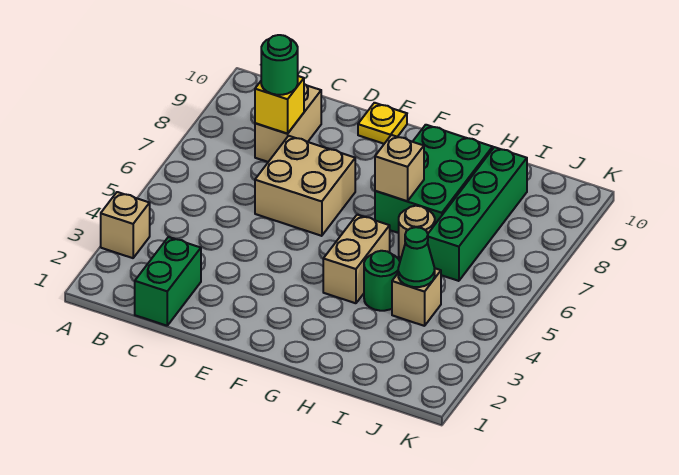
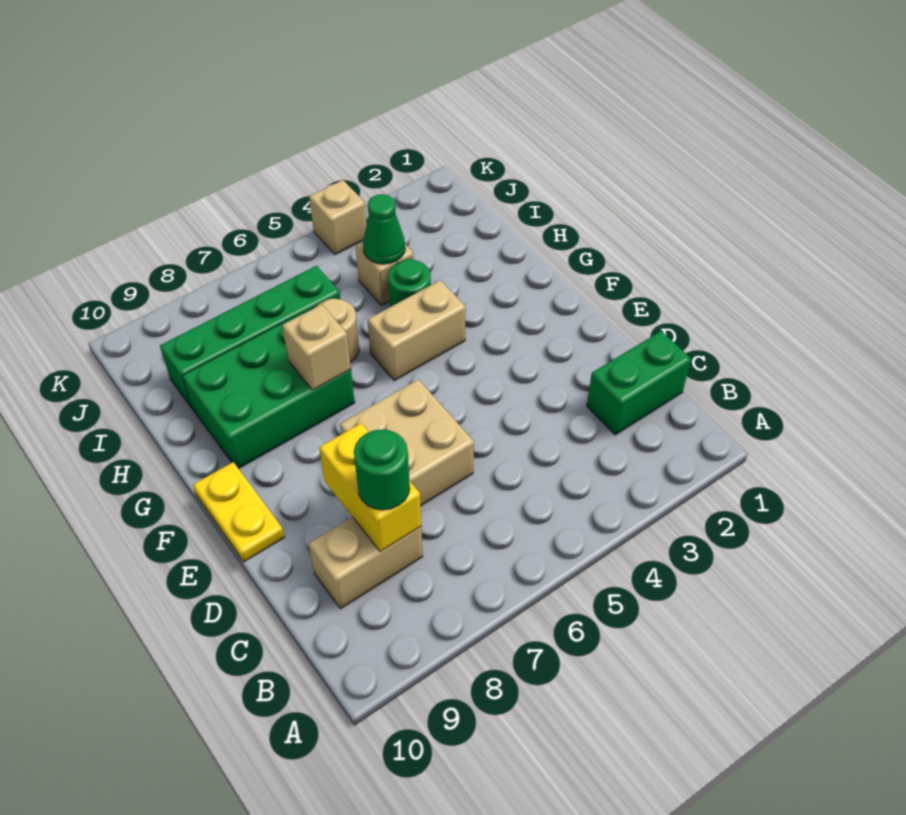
tan brick A3 level 1 -> tan brick K4 level 1
yellow brick C8 level 2 -> yellow brick C8:D8 level 2
yellow plate E10 level 1 -> yellow plate E10:F10 level 1

